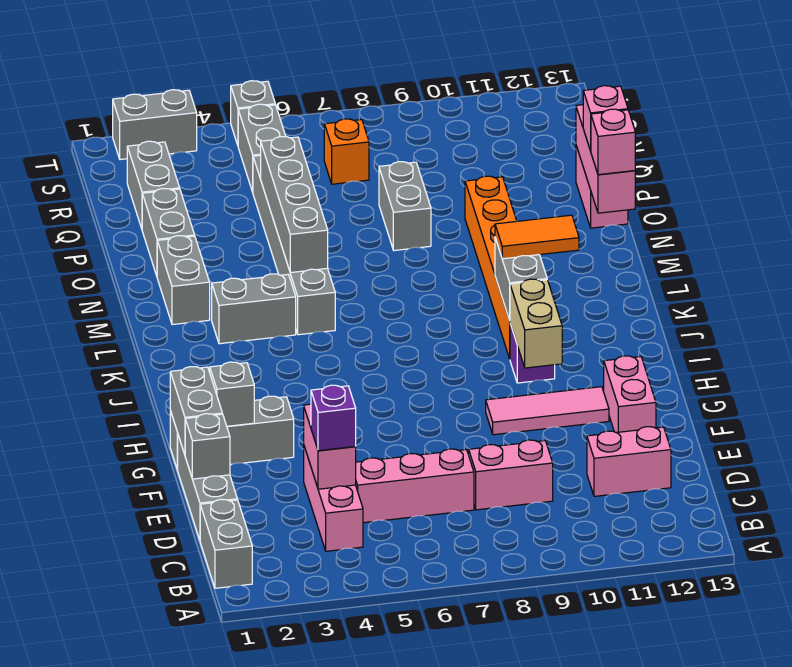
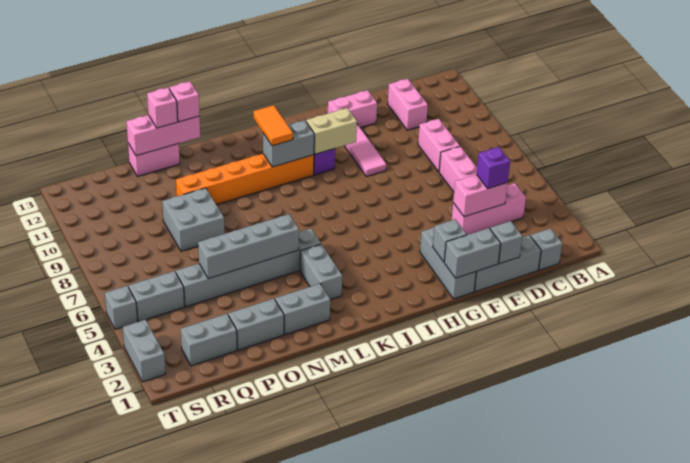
grey brick B1:C1 level 1 -> grey brick C1 level 1
grey brick O8:P8 level 1 -> grey brick O8:P9 level 1
orange brick R7 level 1 -> none

